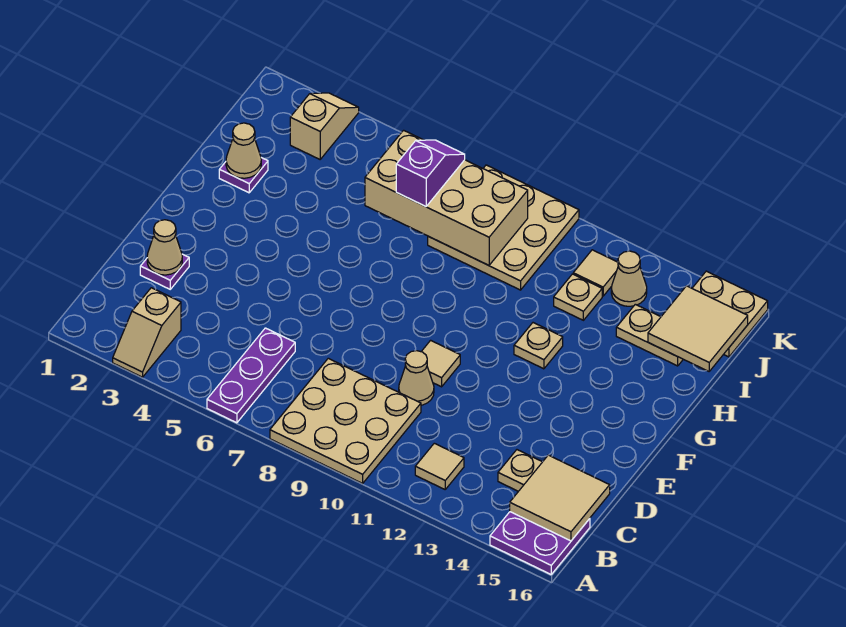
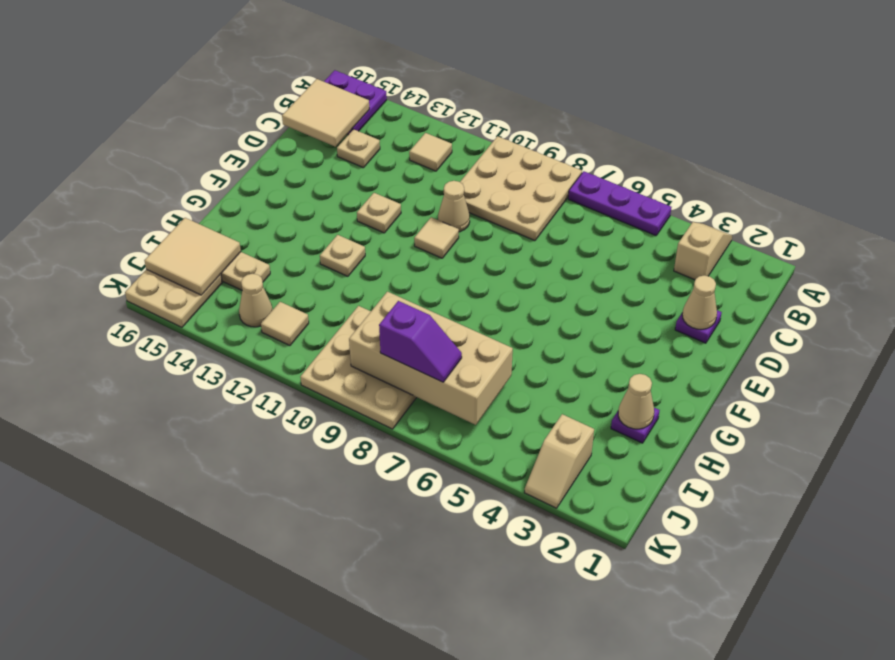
purple plate A6:C6 level 1 -> purple plate A5:A7 level 1
purple slope I7:J7 level 3 top I -> purple slope J7:J8 level 3 top 8
tan plate I12 level 1 -> tan plate E12 level 1

